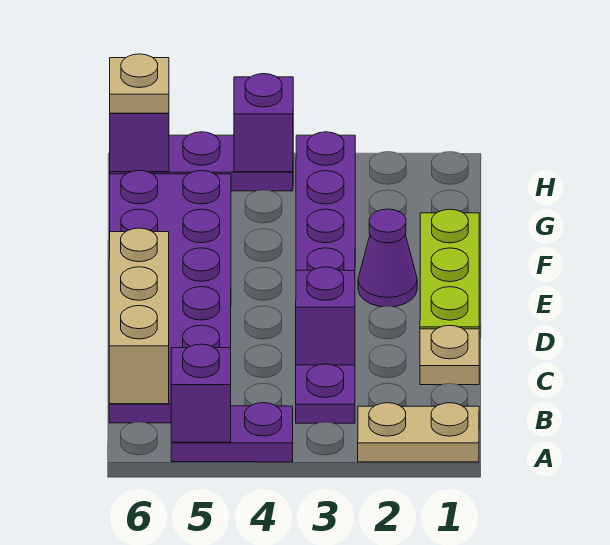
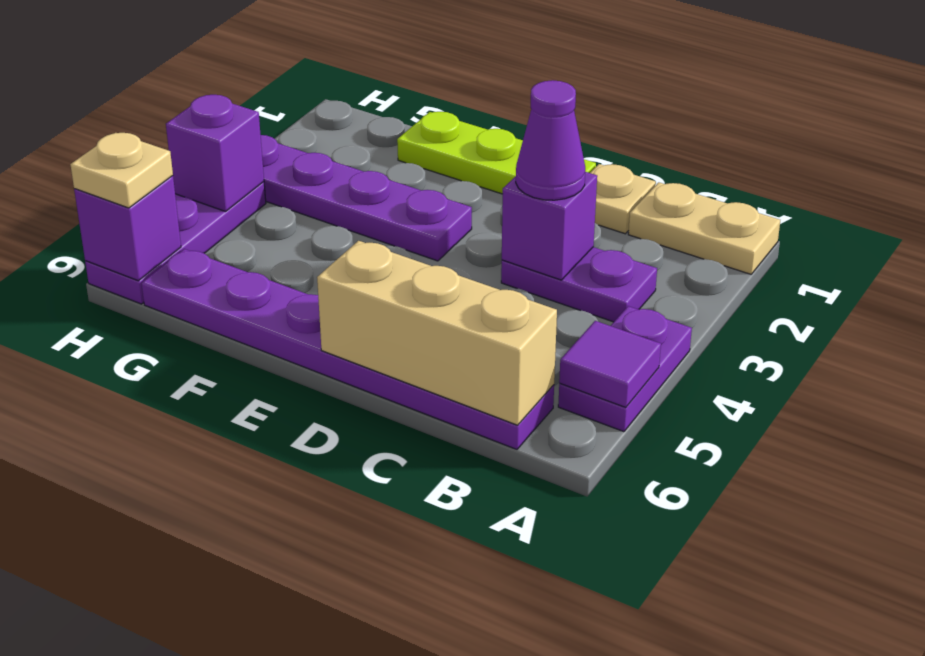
tan plate A1:A2 level 1 -> tan plate A1:B1 level 1
purple brick A5 level 2 -> purple tile A5 level 2
purple plate B5:G6 level 1 -> purple plate B6:G6 level 1
purple cone E2 level 1 -> purple cone C3 level 3

